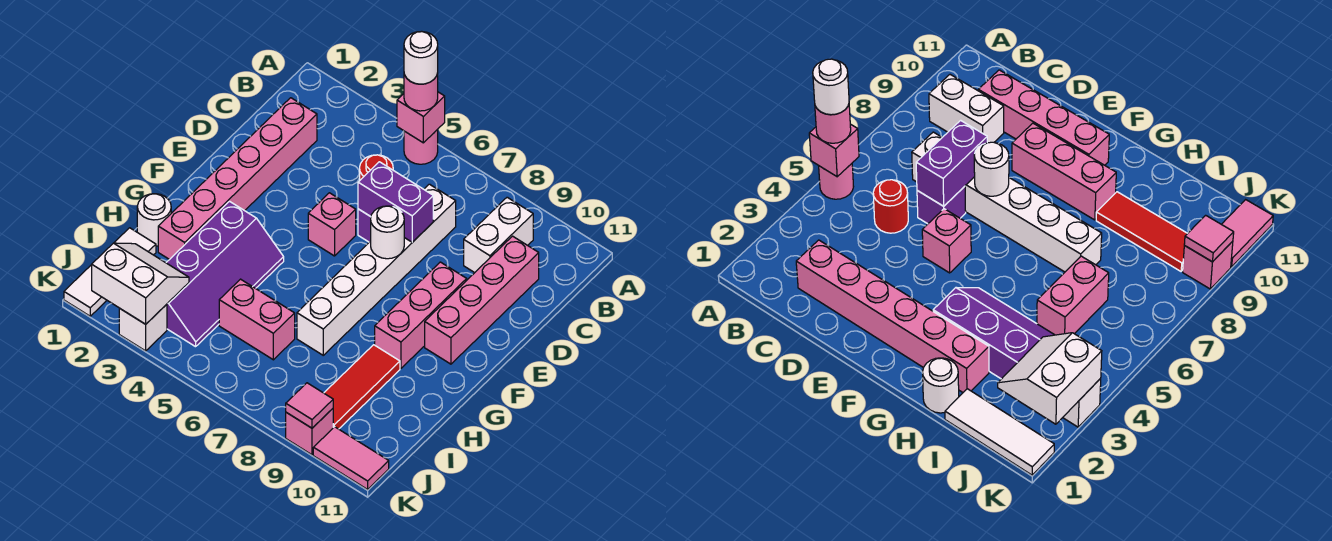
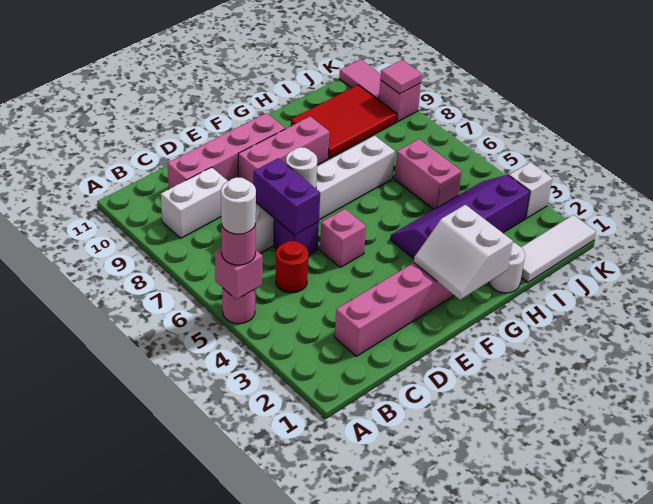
red tile H9:J9 level 1 -> red tile H9:J10 level 1
white slope J2:K3 level 2 top K -> white slope F1:G2 level 2 top G

